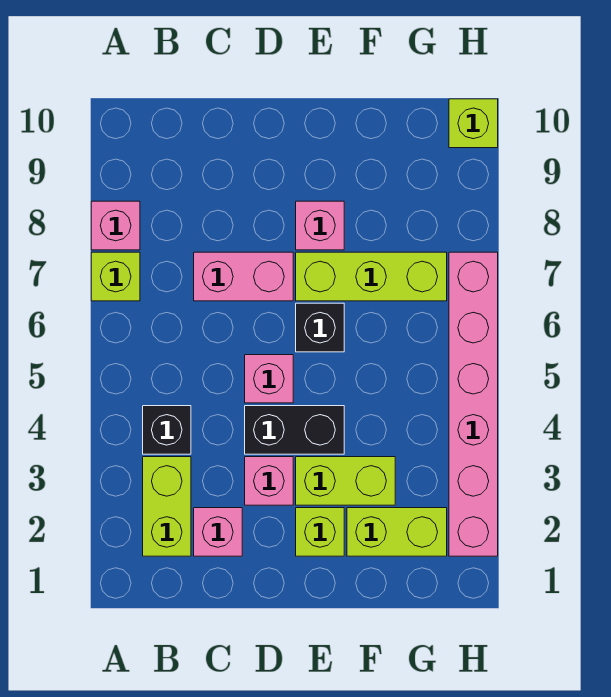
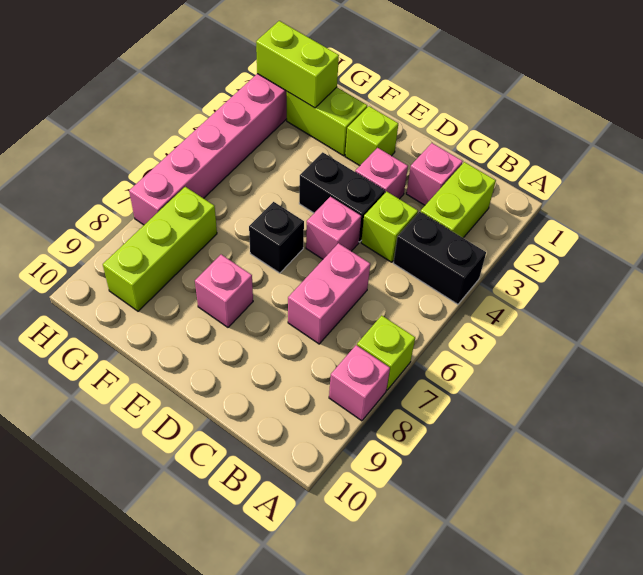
black brick B4 level 1 -> black brick A4:B4 level 1
pink brick C7:D7 level 1 -> pink brick C6:C7 level 1
lime brick E3:F3 level 1 -> lime brick G2:H2 level 2
lime brick E7:G7 level 1 -> lime brick G7:G9 level 1
lime brick H10 level 1 -> lime brick C4 level 1

